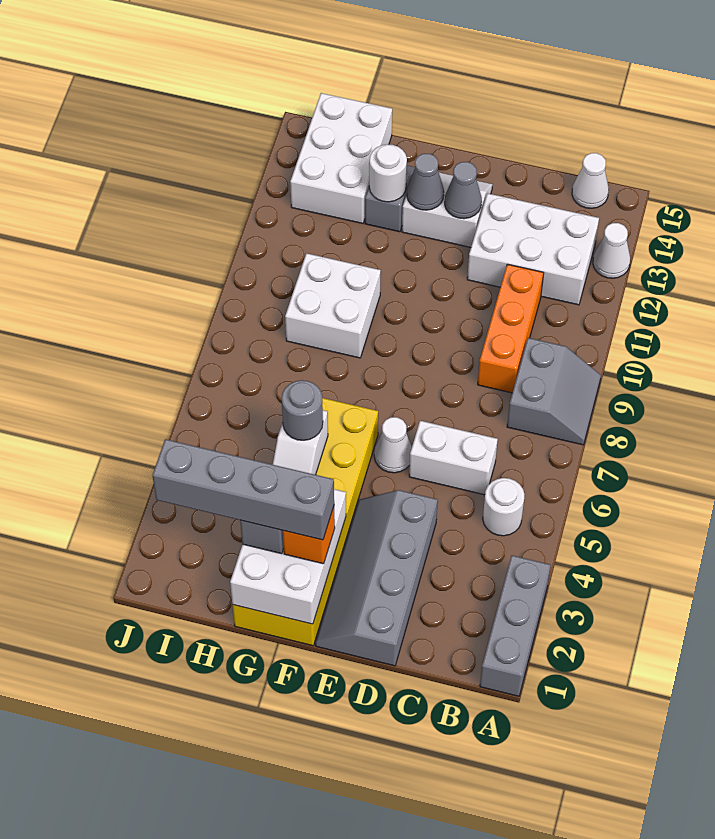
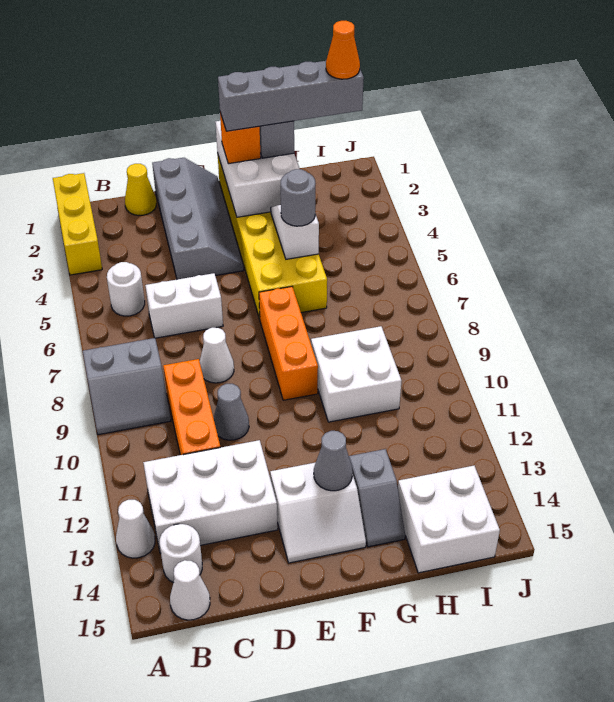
grey brick A1:A3 level 1 -> yellow brick A1:A3 level 1
grey slope A8:B9 level 1 top B -> grey slope A8:B9 level 1 top 8
none -> yellow cone C1 level 1
white cone E6 level 1 -> white cone D8 level 1
grey cone E13 level 2 -> grey cone D10 level 1
none -> orange brick F7:F9 level 1
white round brick G13 level 2 -> white round brick B14 level 1
white brick H13:I15 level 1 -> white brick H14:I15 level 1
none -> orange cone I2 level 5

